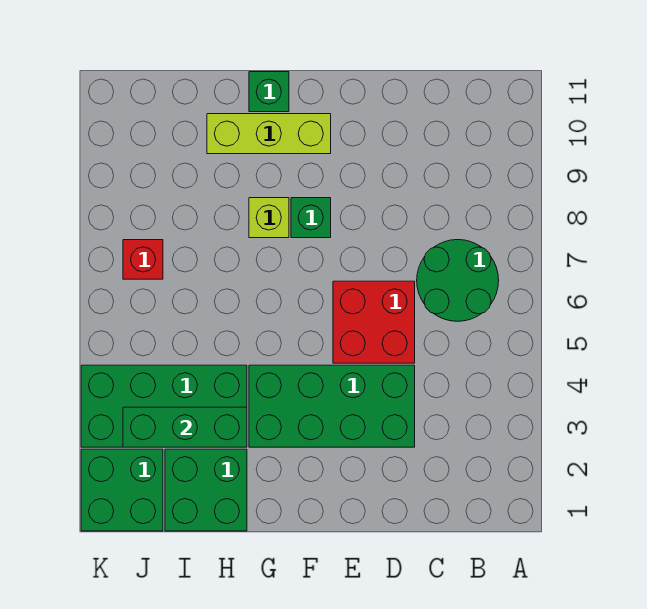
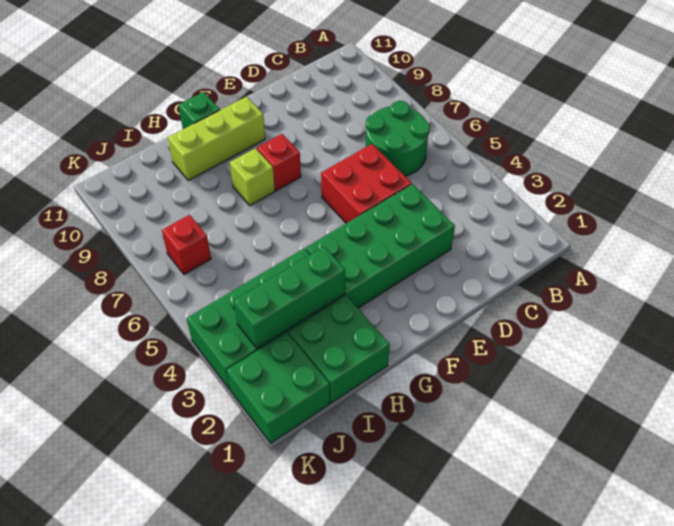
green brick F8 level 1 -> red brick F8 level 1

